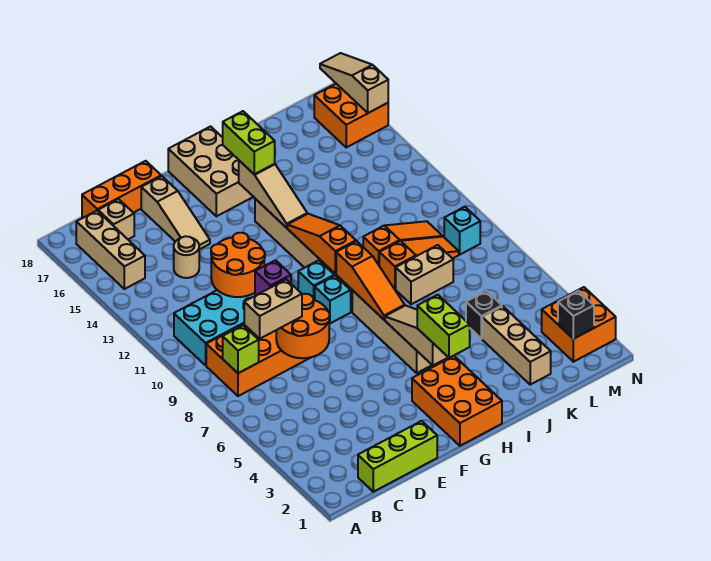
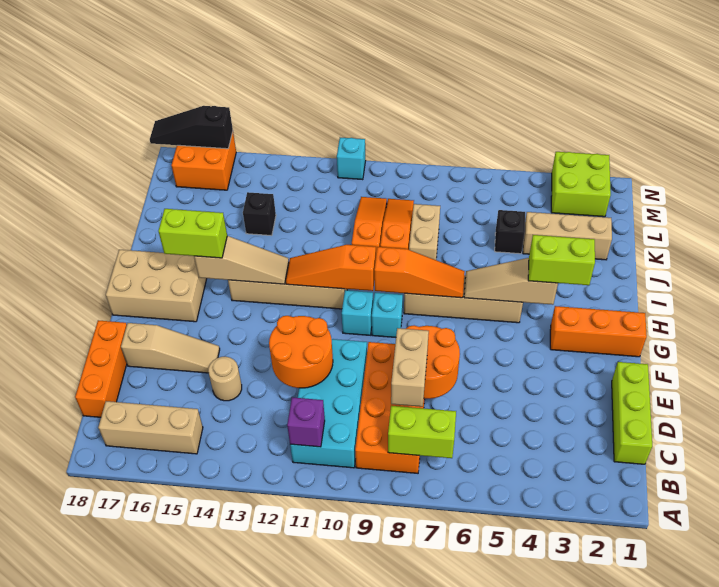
lime brick B8 level 2 -> lime brick B7:B8 level 2
tan brick C17 level 1 -> none
purple brick E10 level 2 -> purple brick B11 level 2
orange brick G1:H3 level 1 -> orange brick G1:G3 level 1
orange brick M2:N3 level 1 -> lime brick M2:N3 level 1
black brick M2 level 2 -> black brick K14 level 1
cyan brick M9 level 1 -> cyan brick N11 level 1
tan slope N16:N18 level 2 top 16 -> black slope N16:N18 level 2 top 16

